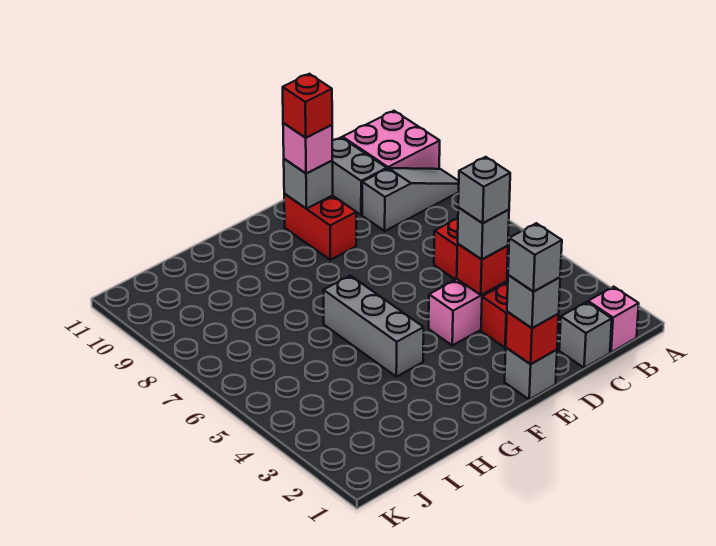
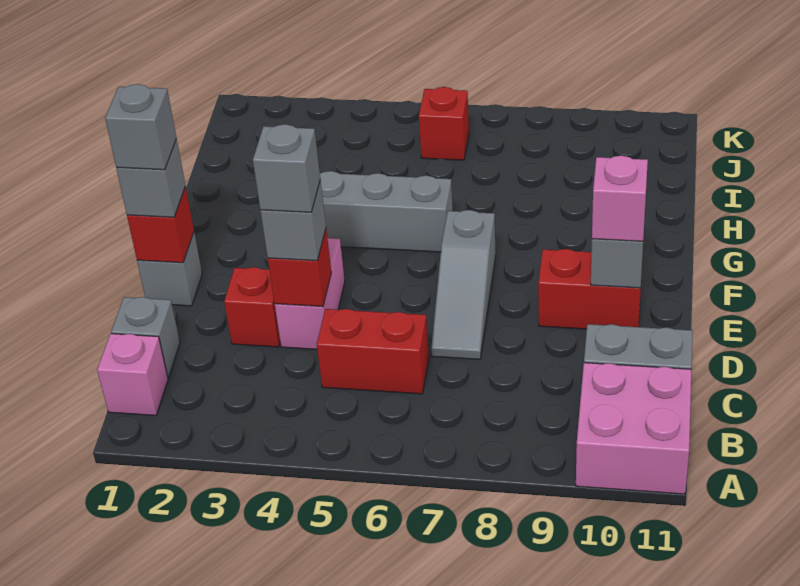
grey slope A9:C9 level 1 top C -> grey slope D7:F7 level 1 top F
red brick E10 level 4 -> red brick J6 level 1

